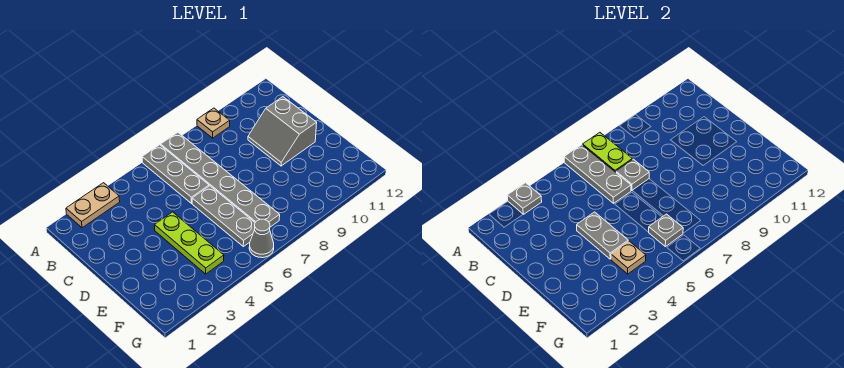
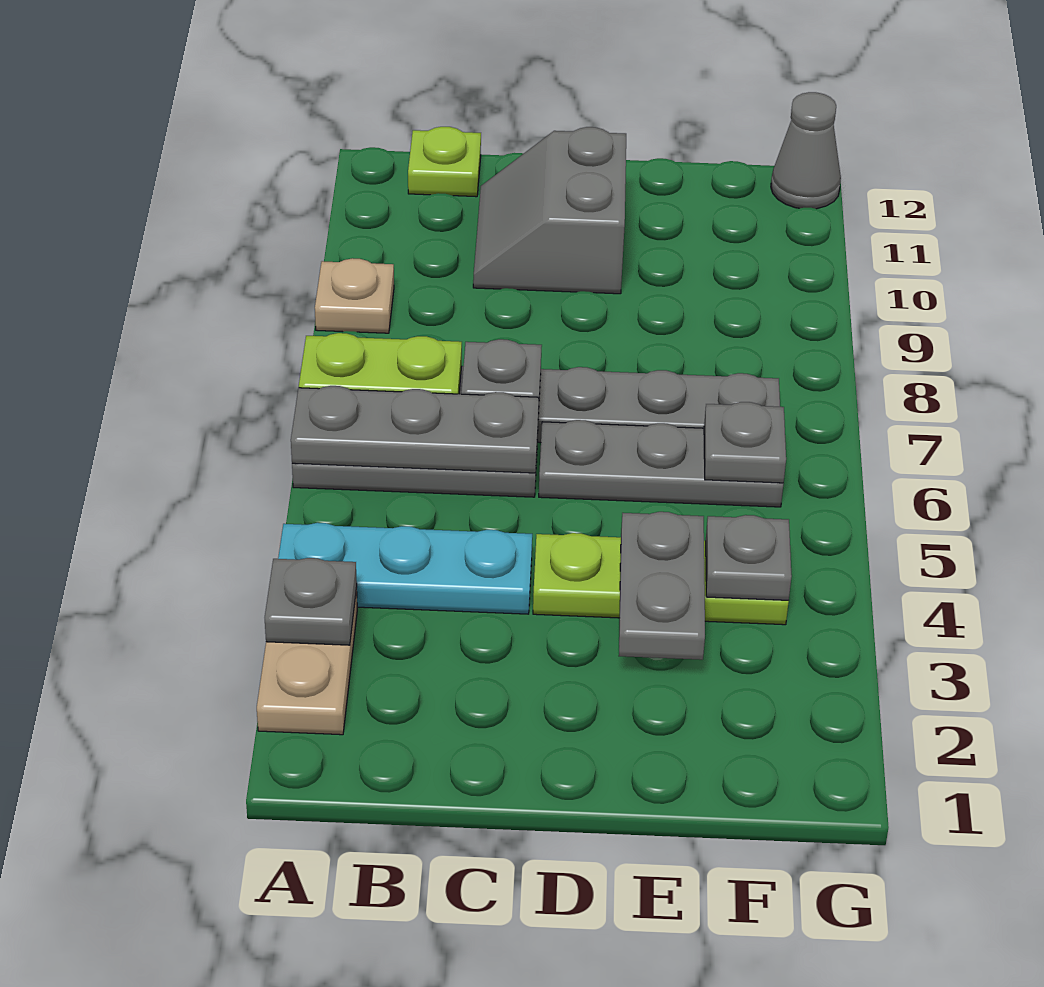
none -> cyan plate A4:C4 level 1
none -> lime plate B12 level 1
grey slope C10:D11 level 1 top 11 -> grey slope C10:D11 level 1 top D
grey plate D4:E4 level 2 -> grey plate E3:E4 level 2
tan plate F4 level 2 -> grey plate F4 level 2
grey cone G6 level 1 -> grey cone G12 level 1

